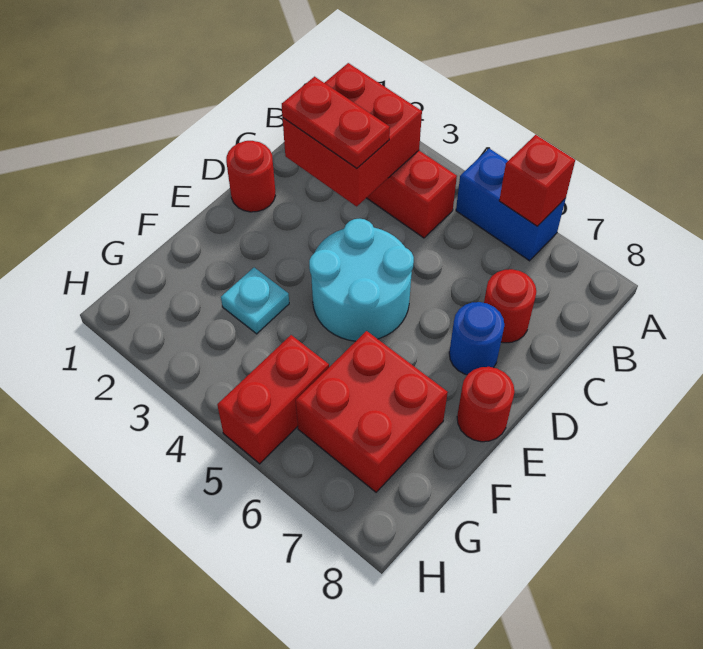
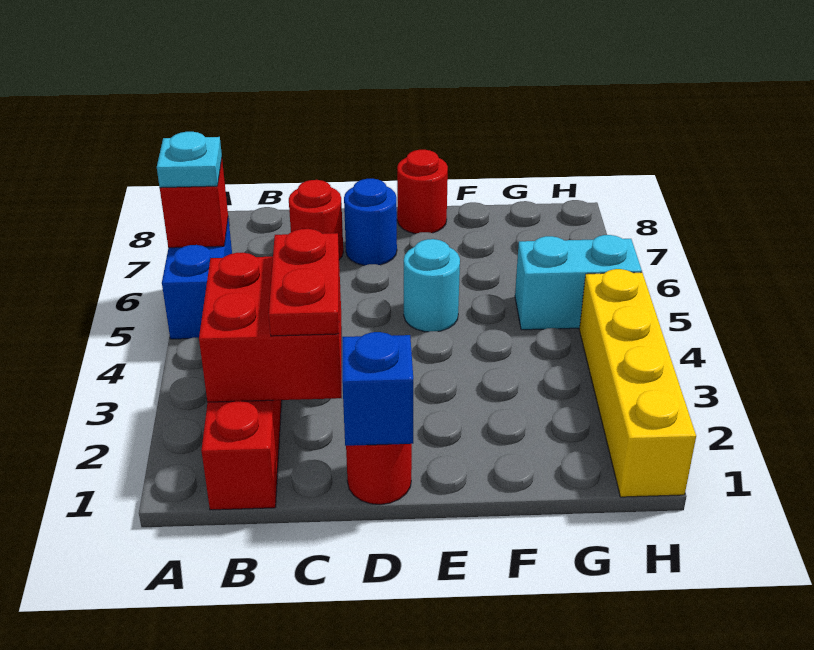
none -> blue brick D1 level 2
cyan round brick D4:E5 level 1 -> cyan round brick E5 level 1
cyan plate F3 level 1 -> cyan plate A6 level 3
red brick F6:G7 level 1 -> none
red brick G5:H5 level 1 -> cyan brick G5:H5 level 1
none -> yellow brick H1:H4 level 1

